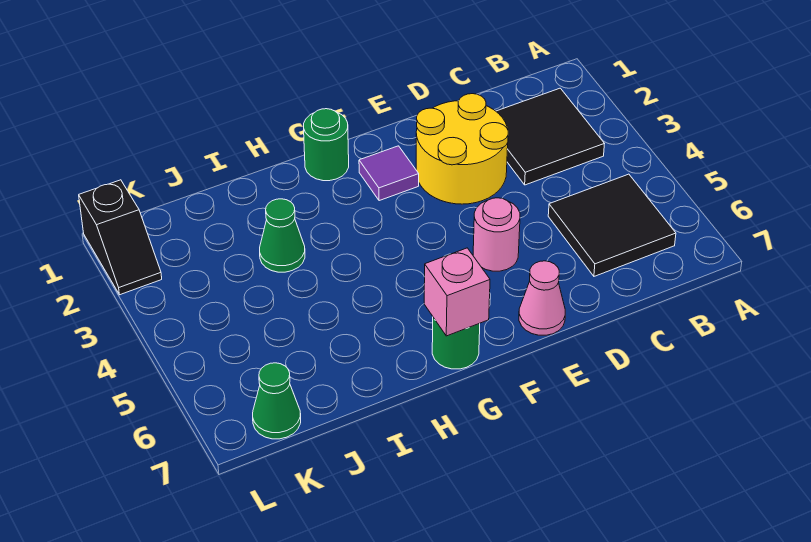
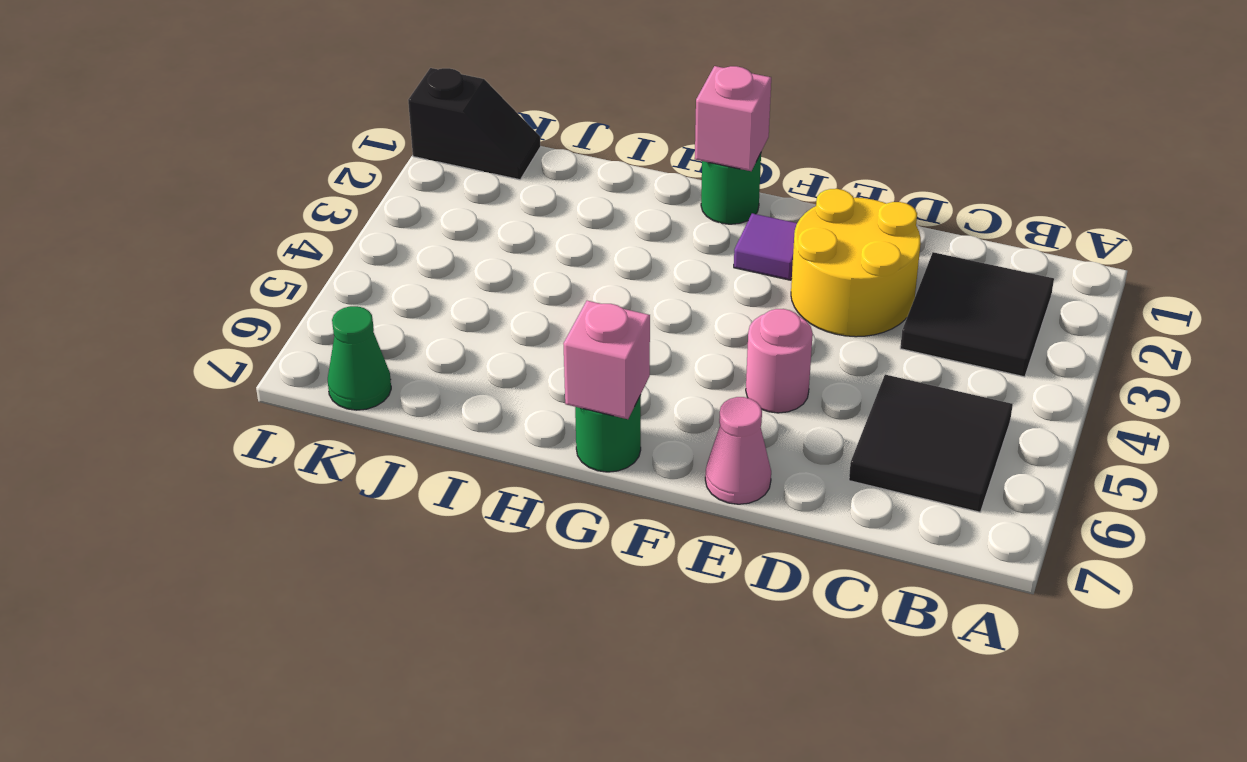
none -> pink brick G1 level 2
green cone I3 level 1 -> none
black slope L1:L2 level 1 top 1 -> black slope K1:L1 level 1 top L

